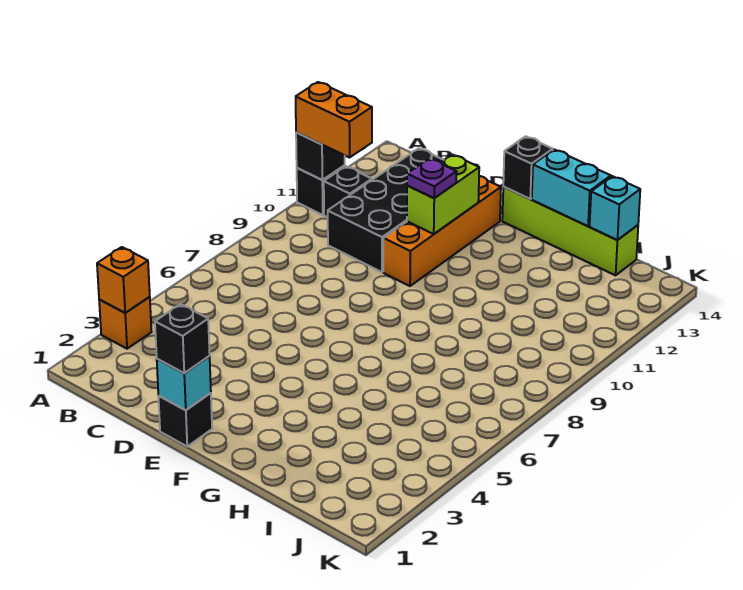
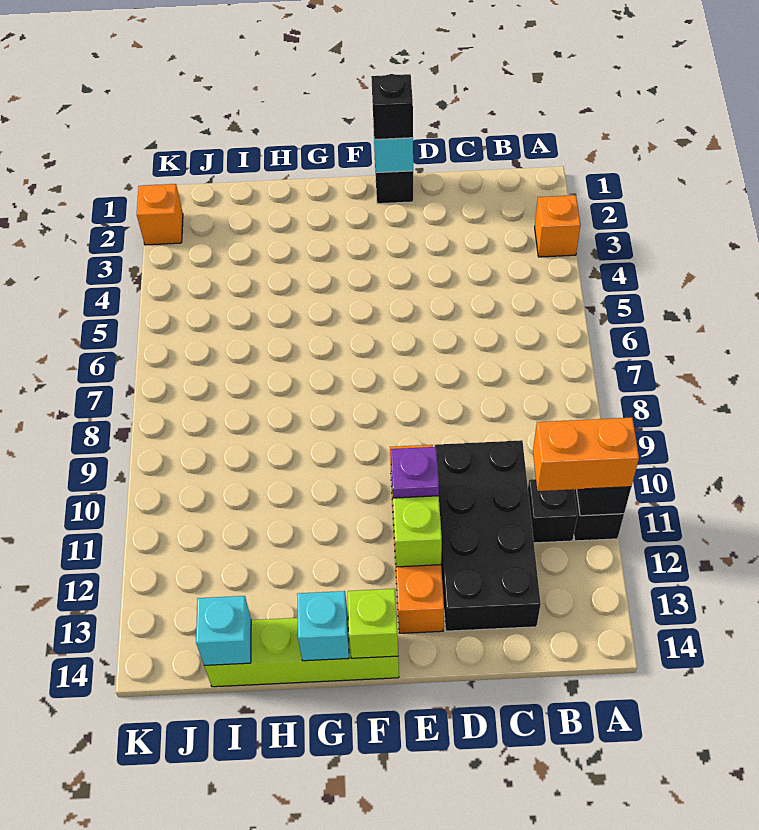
orange brick A3 level 2 -> orange brick K2 level 1
black brick F14 level 2 -> lime brick F14 level 2
cyan brick G14:H14 level 2 -> cyan brick G14 level 2

